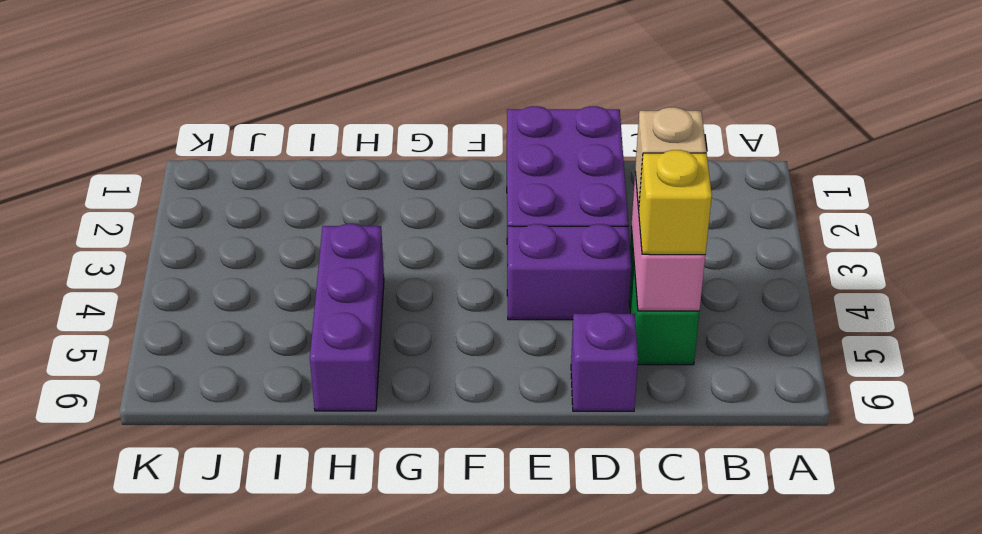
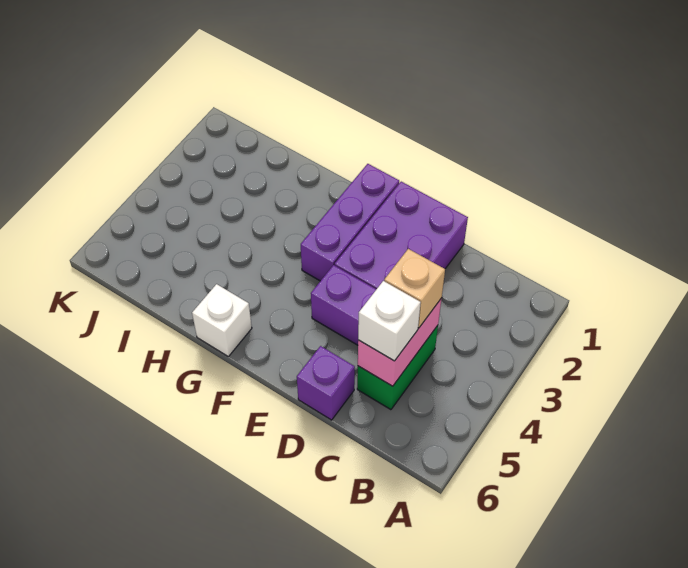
yellow brick C5 level 3 -> white brick C5 level 3
none -> white brick G6 level 1
purple brick H4:H6 level 1 -> purple brick F1:F3 level 1

